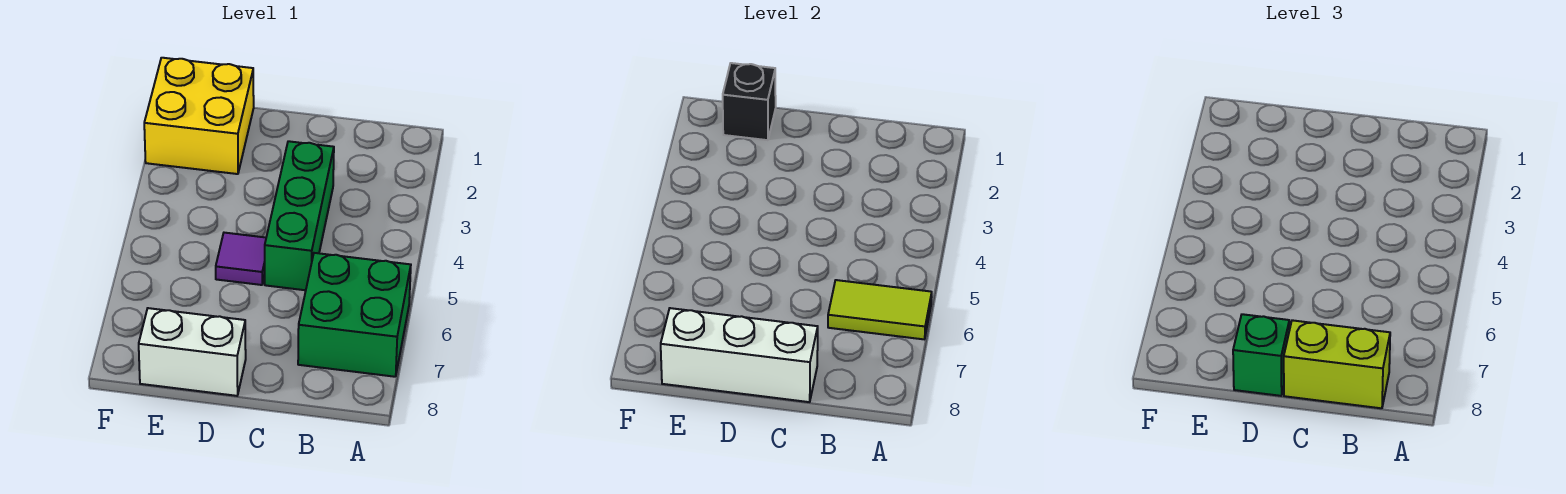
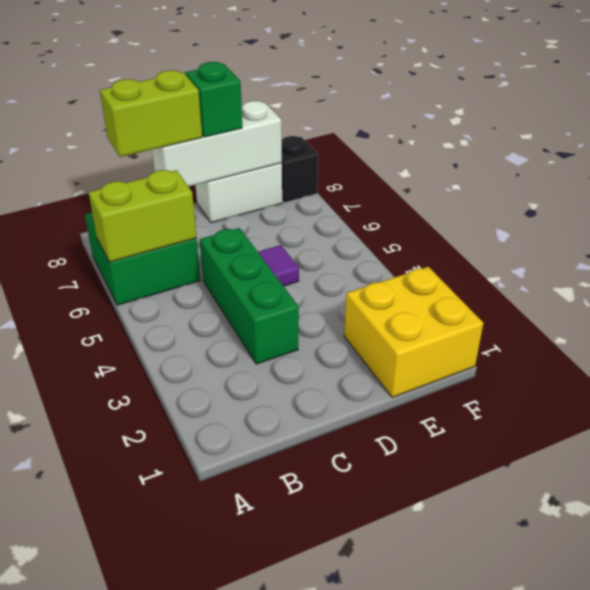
lime tile A6:B6 level 2 -> lime brick A6:B6 level 2
black brick E1 level 2 -> black brick F8 level 1

